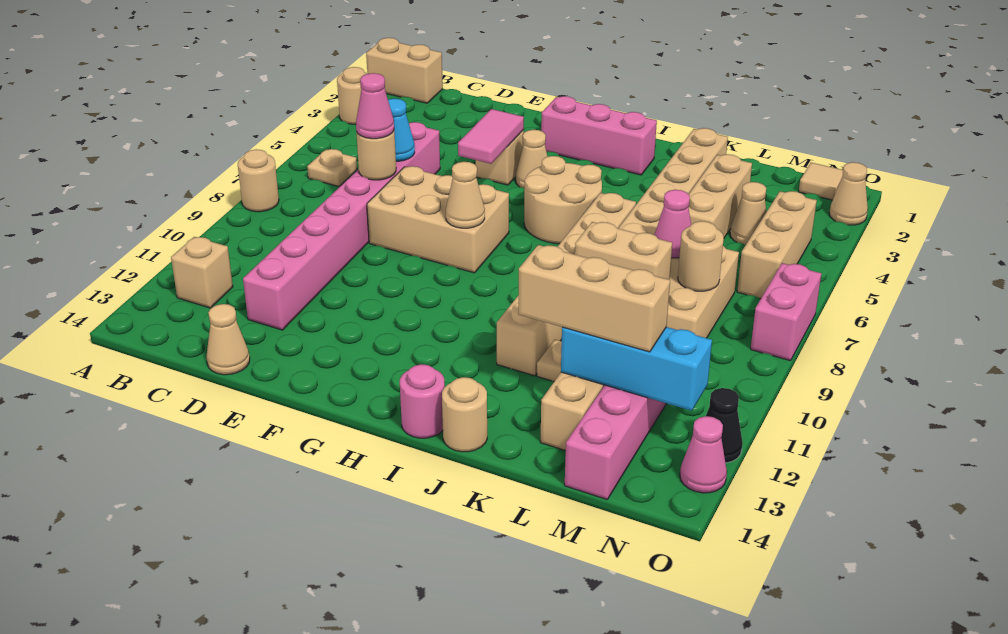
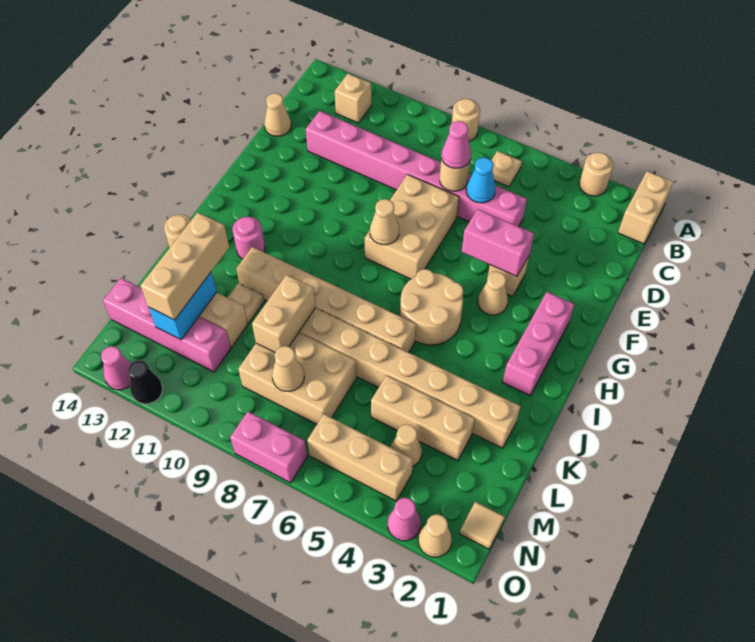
pink tile F4:F5 level 2 -> pink brick F4:F5 level 2
pink round brick I14 level 1 -> pink round brick I12 level 1
pink cone L7 level 2 -> pink cone O3 level 1
cyan brick L12:N12 level 2 -> cyan brick L12:M12 level 2
tan round brick M8 level 2 -> tan cone M8 level 2

